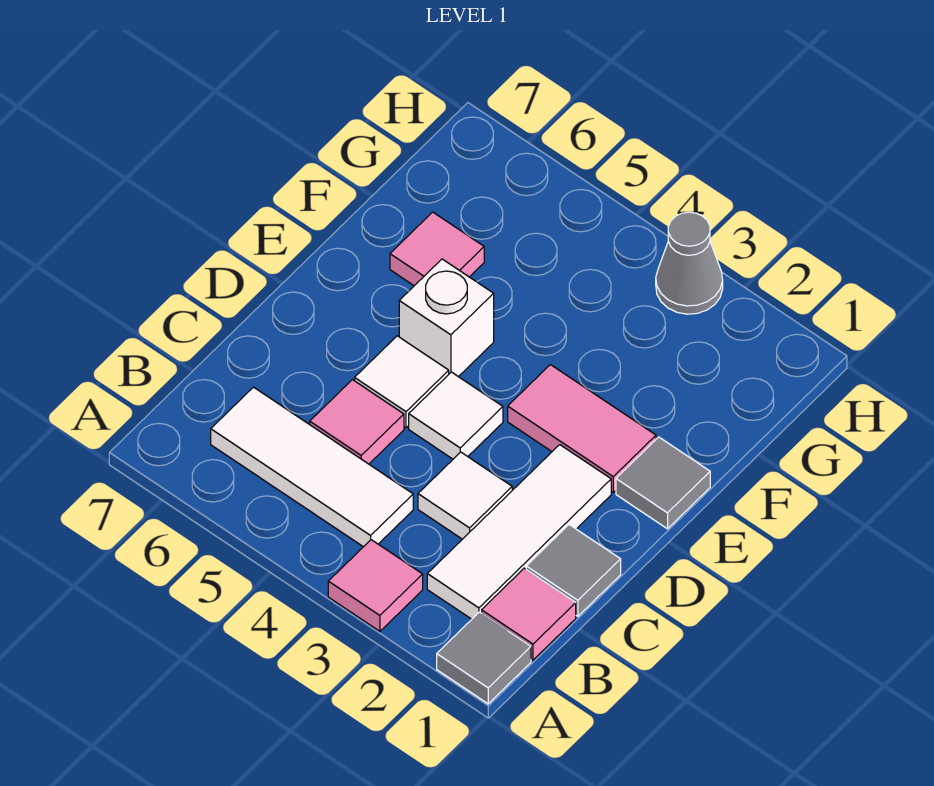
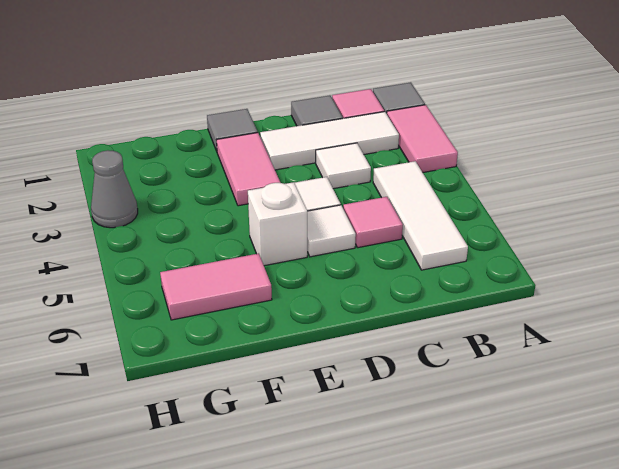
pink tile A3 level 1 -> pink tile A2:A3 level 1
pink tile F6 level 1 -> pink tile F6:G6 level 1

